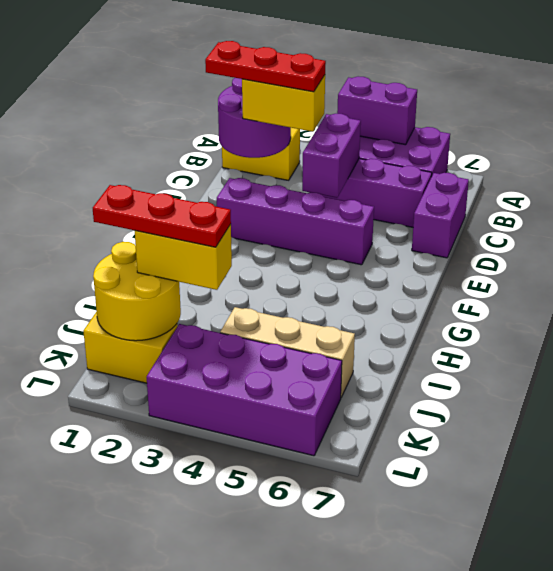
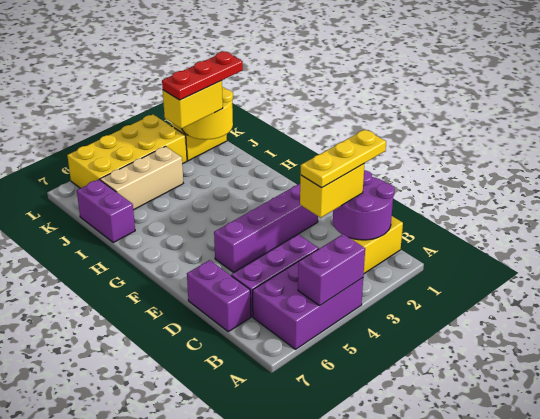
red plate C1:C3 level 4 -> yellow plate C1:C3 level 4
purple brick C4:D4 level 2 -> purple brick I7:J7 level 1
purple brick K3:L6 level 1 -> yellow brick K3:L6 level 1

